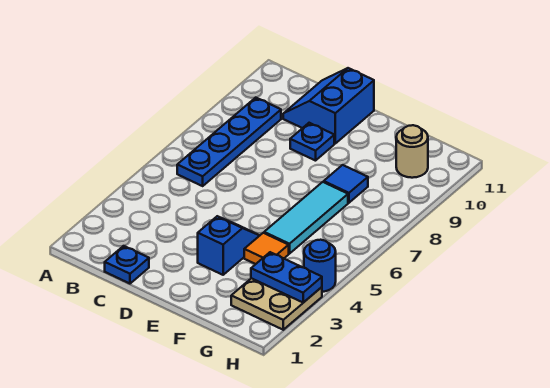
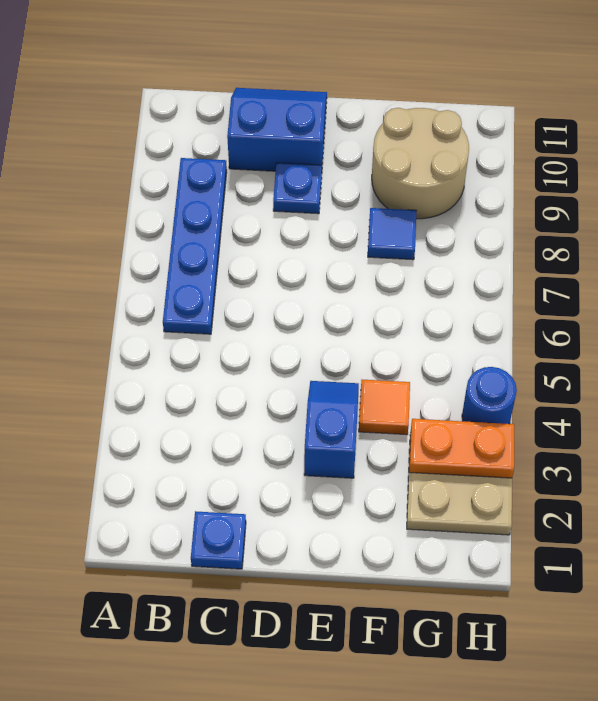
blue slope C10:D11 level 1 top D -> blue slope C10:D11 level 1 top 10
cyan tile F5:F7 level 1 -> none
blue plate G3:H3 level 2 -> orange plate G3:H3 level 2
tan round brick G10 level 1 -> tan round brick F9:G10 level 1

